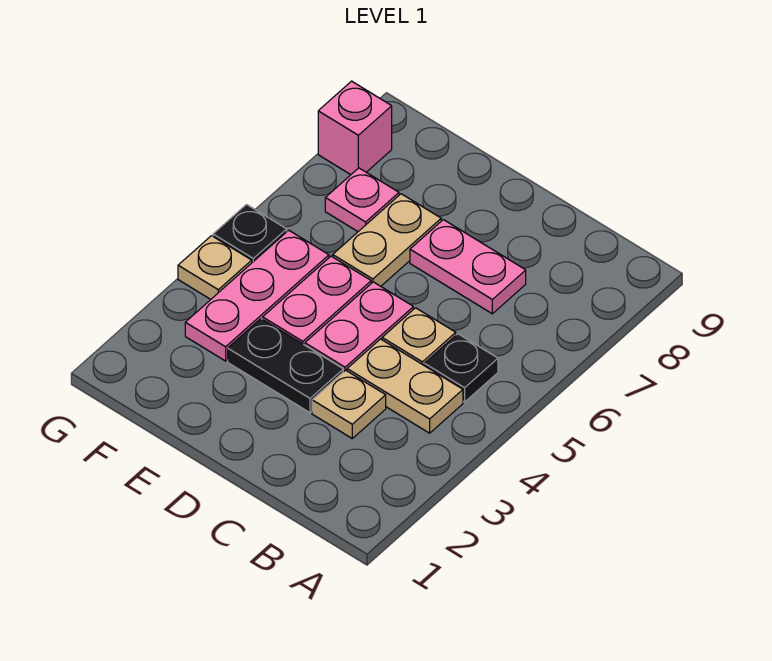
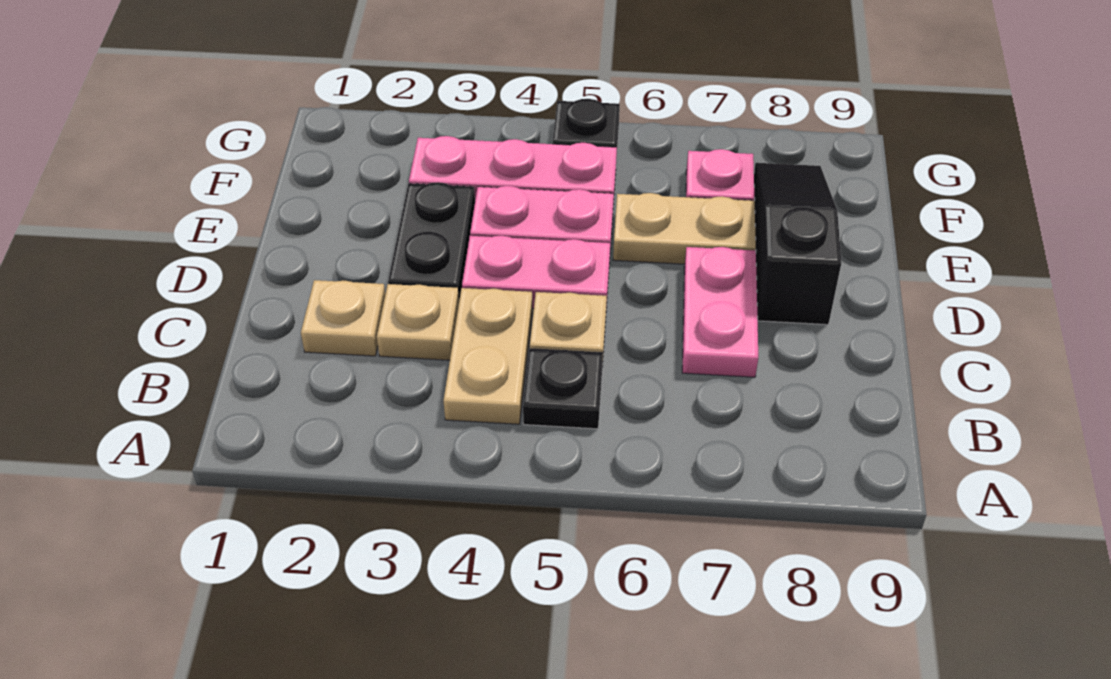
none -> black slope D8:F8 level 1 top D
tan plate G4 level 1 -> tan plate C2 level 1
pink brick G8 level 1 -> none

